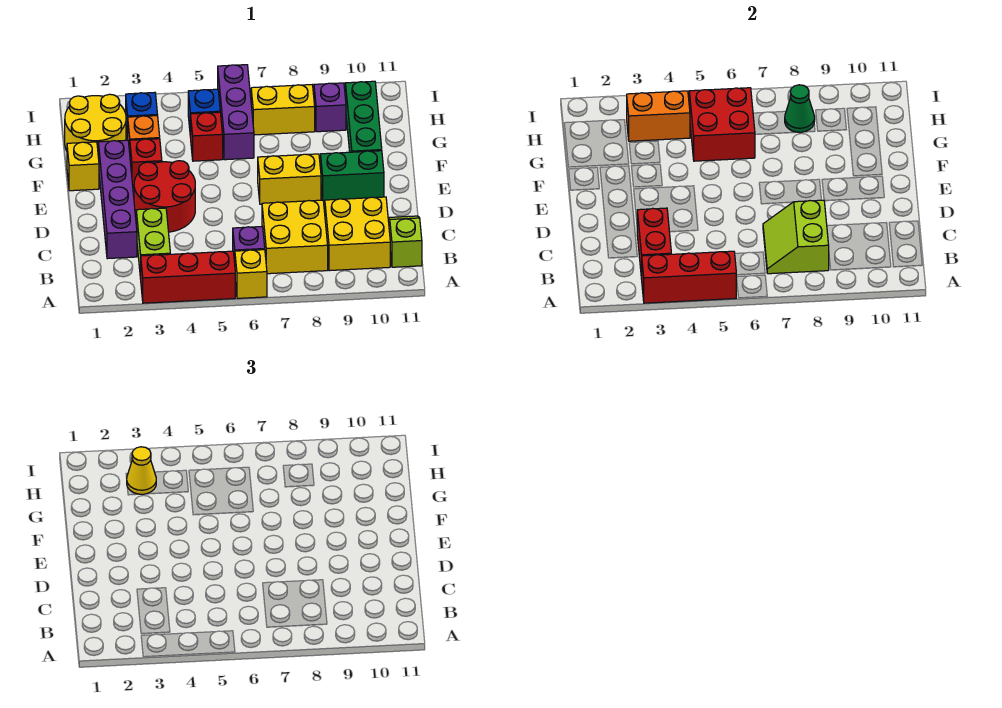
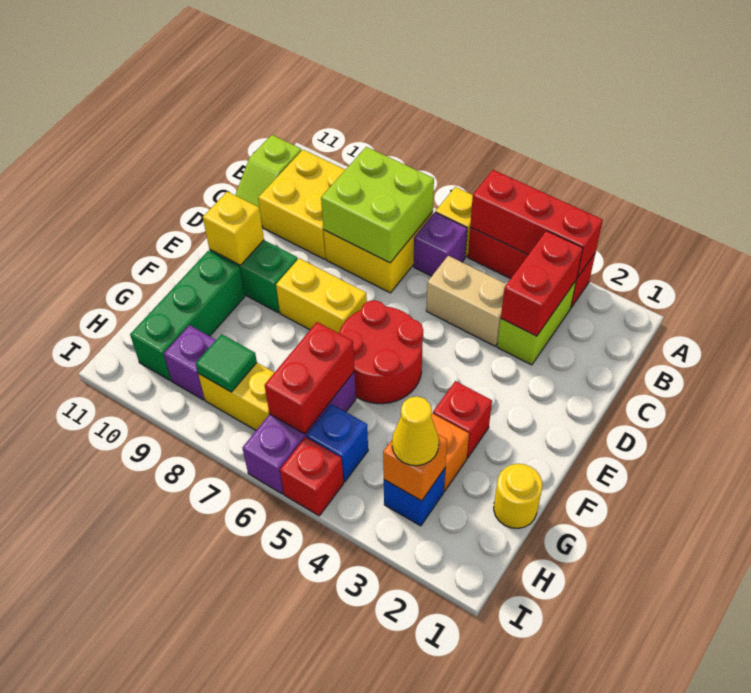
lime slope B7:C8 level 2 top 8 -> lime brick B7:C8 level 2
purple brick C2:F2 level 1 -> none
none -> tan brick C4:C5 level 1
red round brick D3:E4 level 1 -> red round brick E5:F6 level 1
yellow brick F1 level 1 -> yellow brick E10 level 2
yellow round brick G1:H2 level 1 -> yellow round brick G1 level 1
red brick G5 level 1 -> red brick I5 level 1
red brick G5:H6 level 2 -> red brick G6:H6 level 2
orange brick H3:H4 level 2 -> orange brick H3 level 2
green cone H8 level 2 -> green tile H8 level 2

